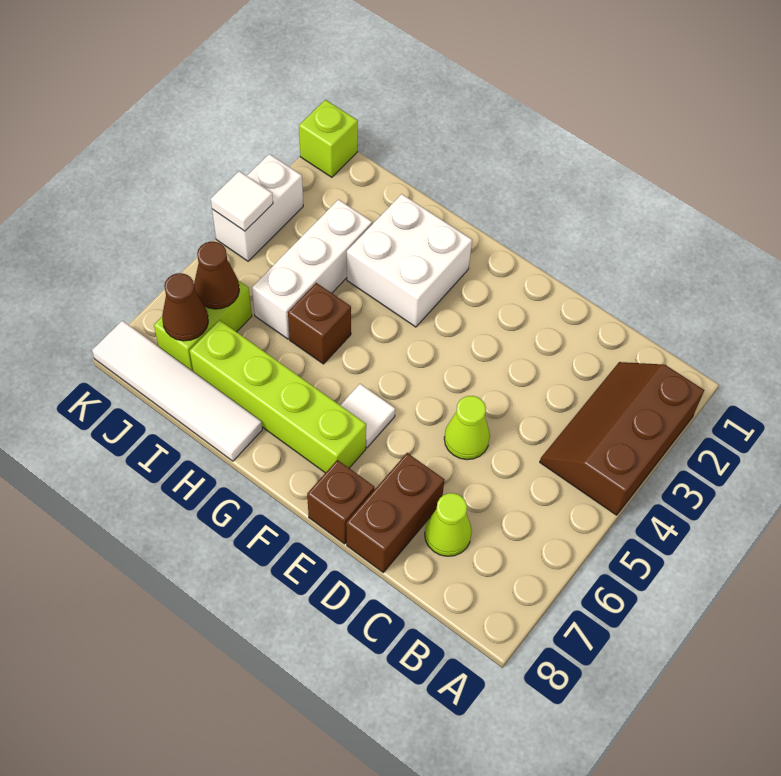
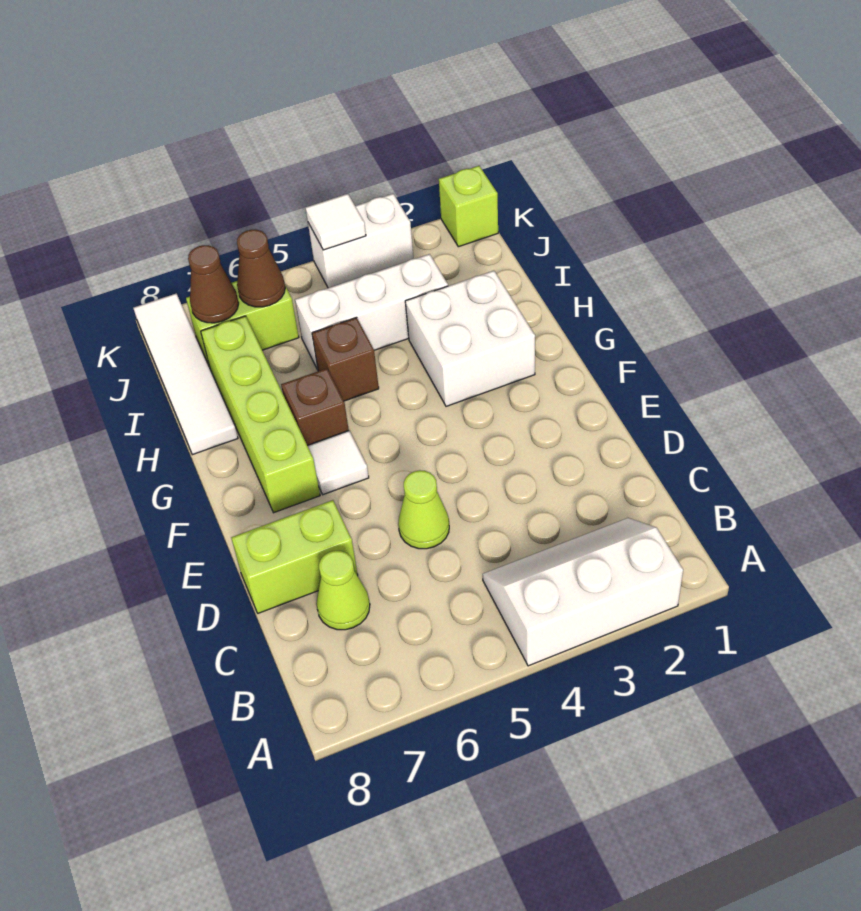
brown slope A2:B4 level 1 top A -> white slope A2:B4 level 1 top A
brown brick D7:D8 level 1 -> lime brick D7:D8 level 1
brown brick E8 level 1 -> brown brick G6 level 1

